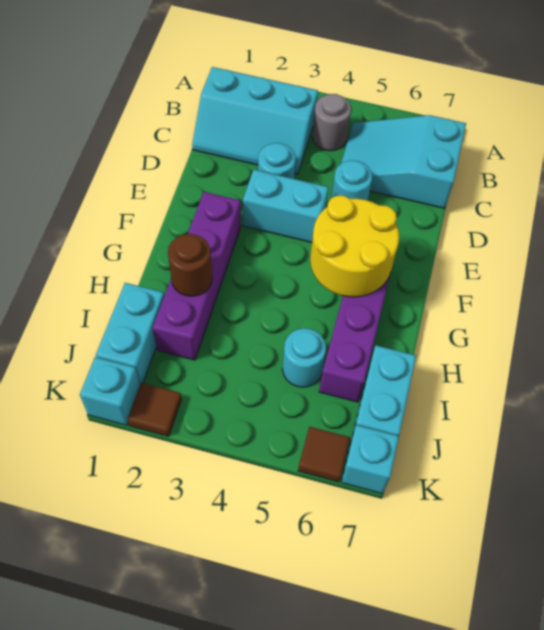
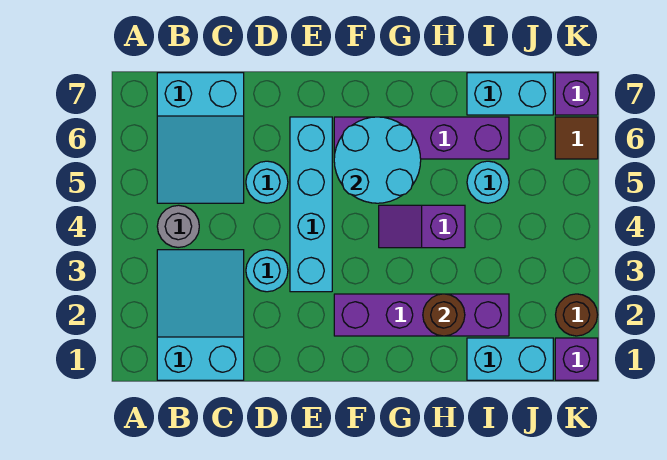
cyan slope B1:C3 level 1 top B -> cyan slope B1:C3 level 1 top 1
cyan brick E3:E4 level 1 -> cyan brick E3:E6 level 1
yellow round brick F5:G6 level 2 -> cyan round brick F5:G6 level 2
none -> purple slope G4:H4 level 1 top H
cyan brick K1 level 1 -> purple brick K1 level 1
brown tile K2 level 1 -> brown round brick K2 level 1
cyan brick K7 level 1 -> purple brick K7 level 1

